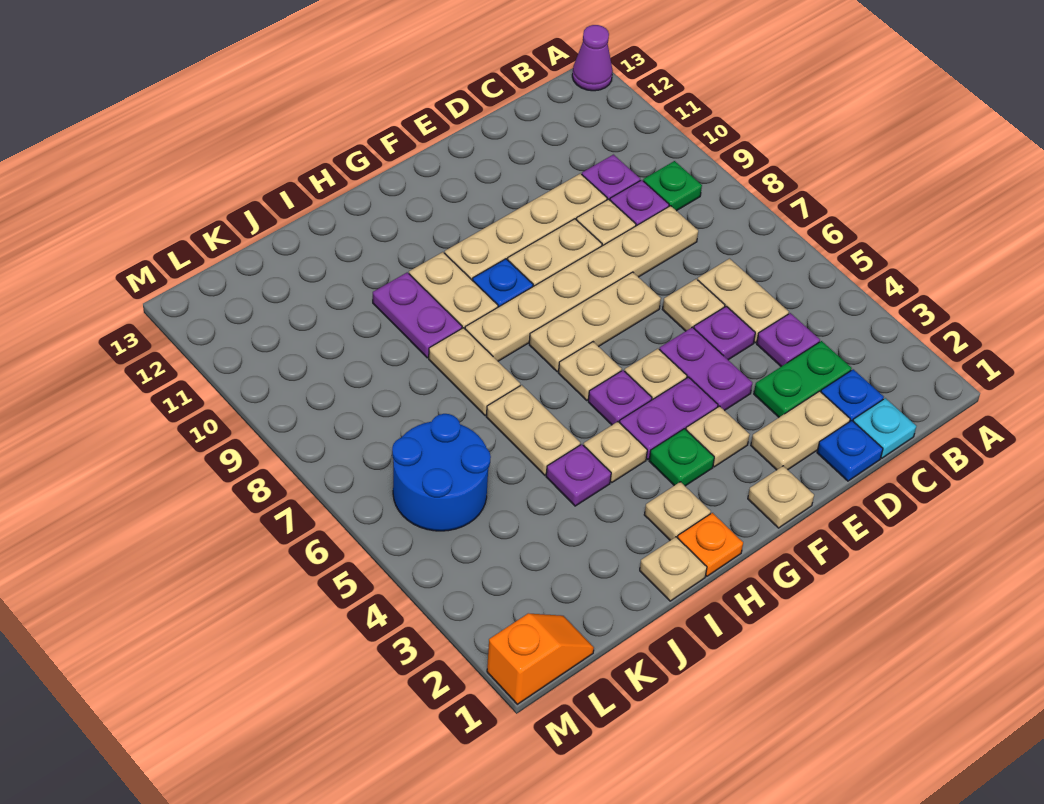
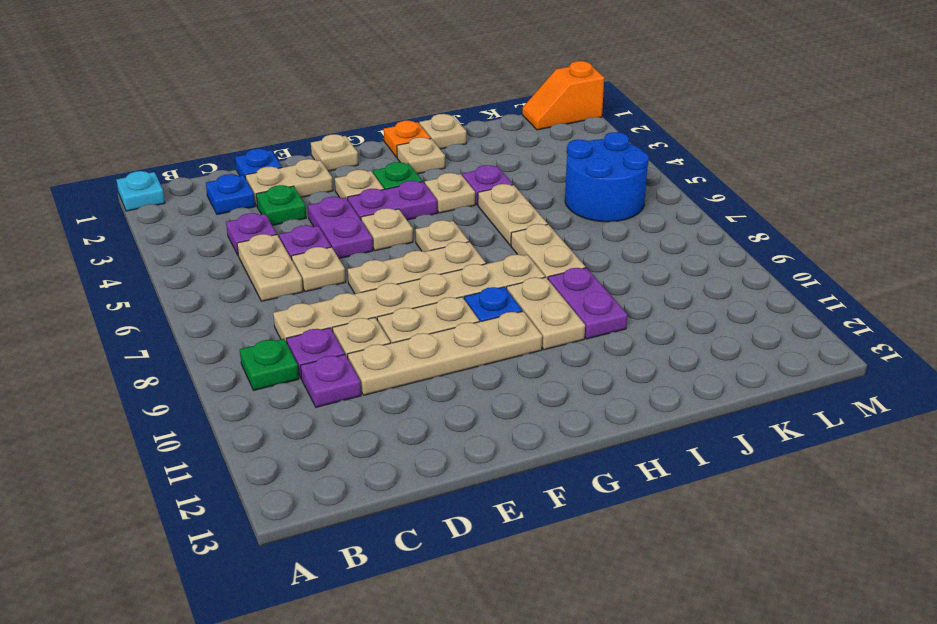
purple cone A13 level 1 -> none
cyan plate C1 level 1 -> cyan plate A1 level 1
green plate C3:D3 level 1 -> green plate D3 level 1
purple plate G5 level 1 -> none

